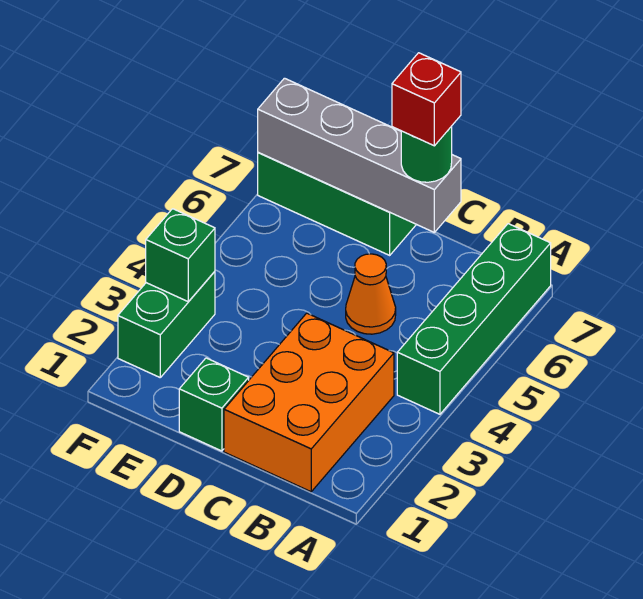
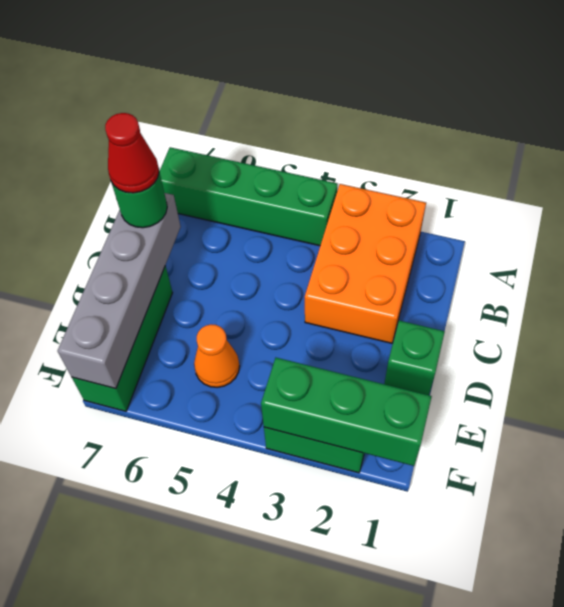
orange brick B1:C3 level 1 -> orange brick A2:C3 level 1
orange cone C5 level 1 -> orange cone E5 level 1
red brick C7 level 4 -> red cone C7 level 4
green brick F3 level 2 -> green brick F1:F3 level 2

